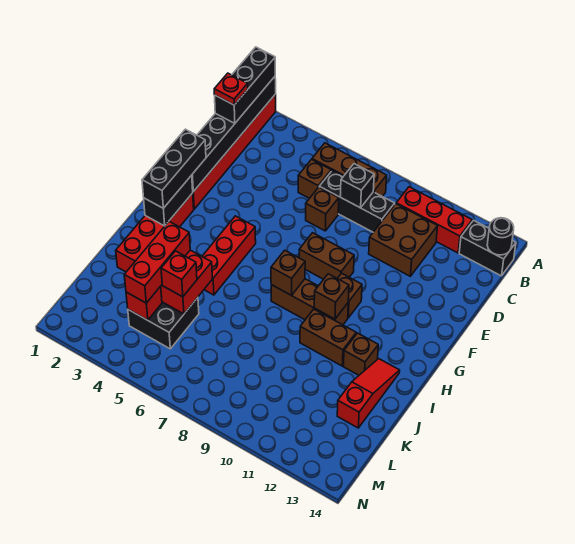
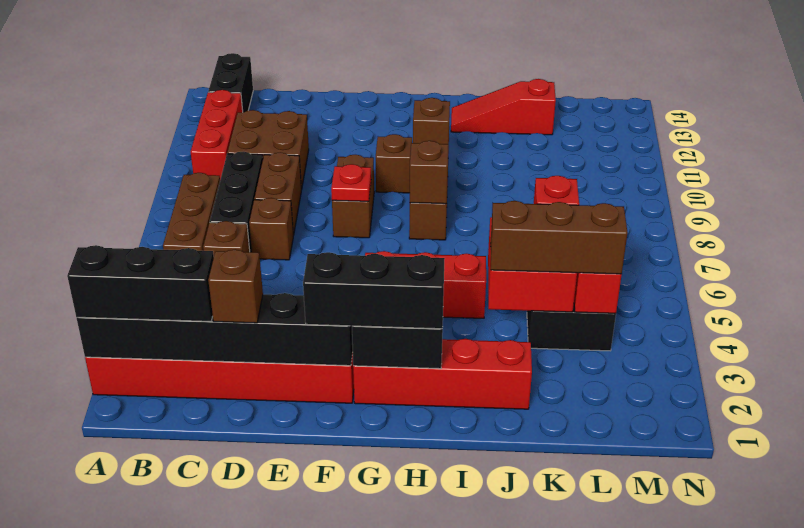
black round brick B14 level 2 -> none
red plate C2 level 4 -> red plate F8 level 2
black brick C8 level 2 -> none
brown brick I10:I11 level 1 -> brown brick D8:D9 level 1
brown brick I12 level 1 -> brown brick D2 level 3
red brick J4:L4 level 3 -> brown brick J4:L4 level 3

